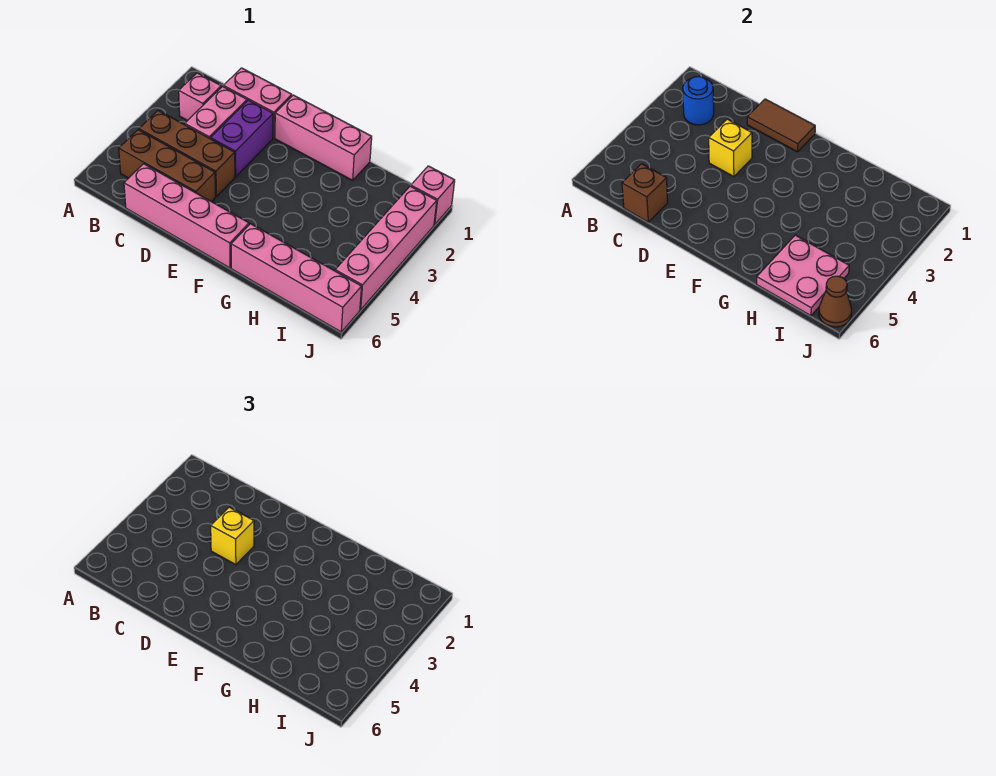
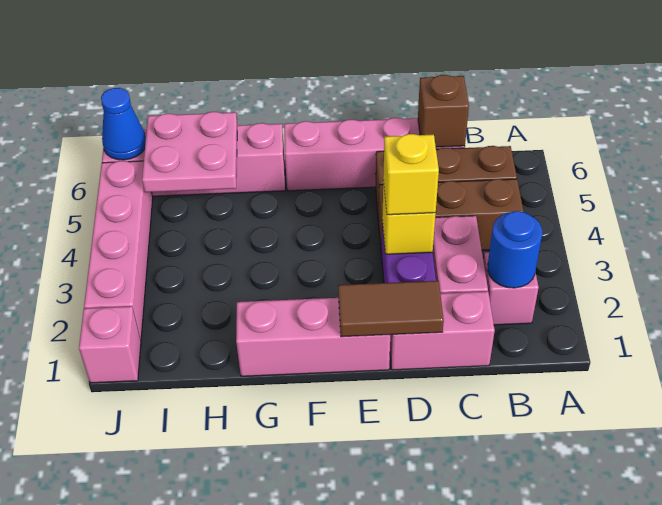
brown cone J6 level 2 -> blue cone J6 level 2

